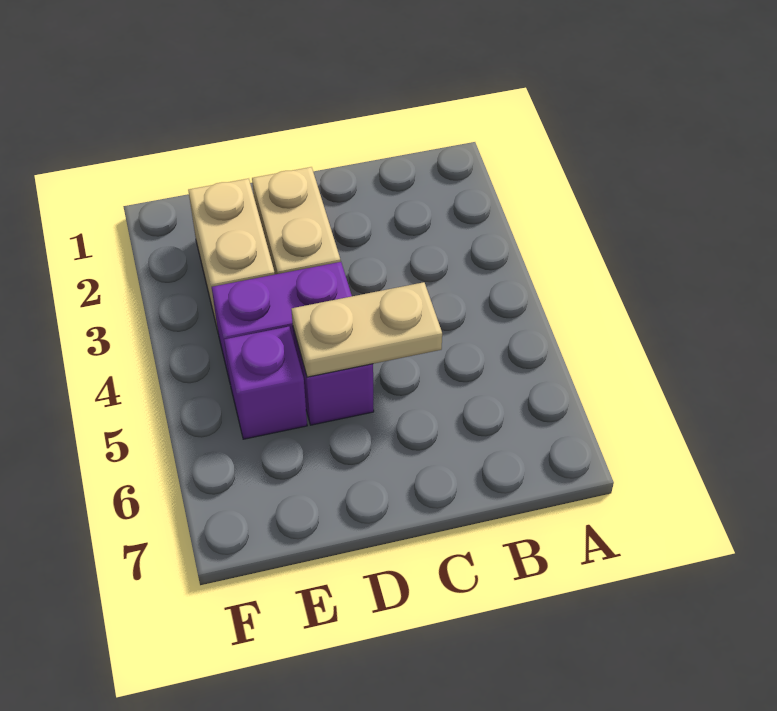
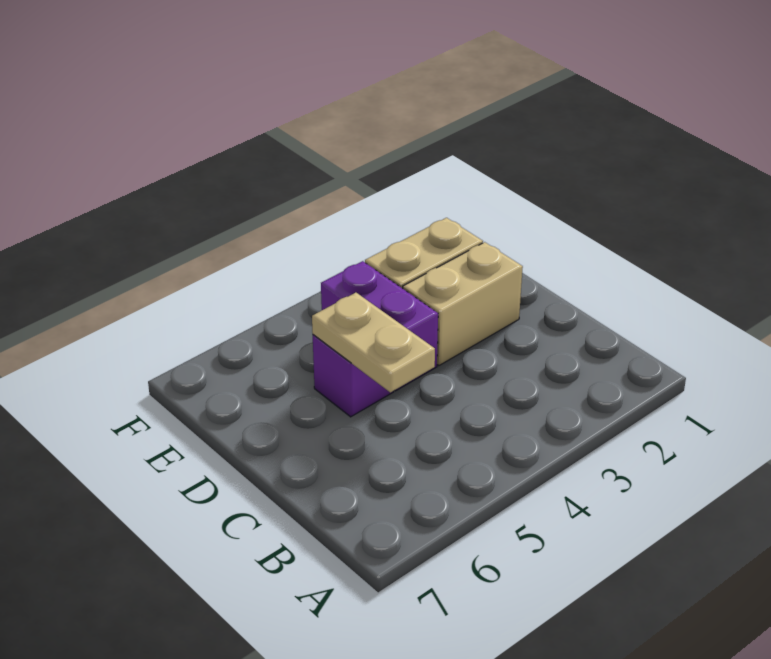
purple brick E5 level 1 -> none

